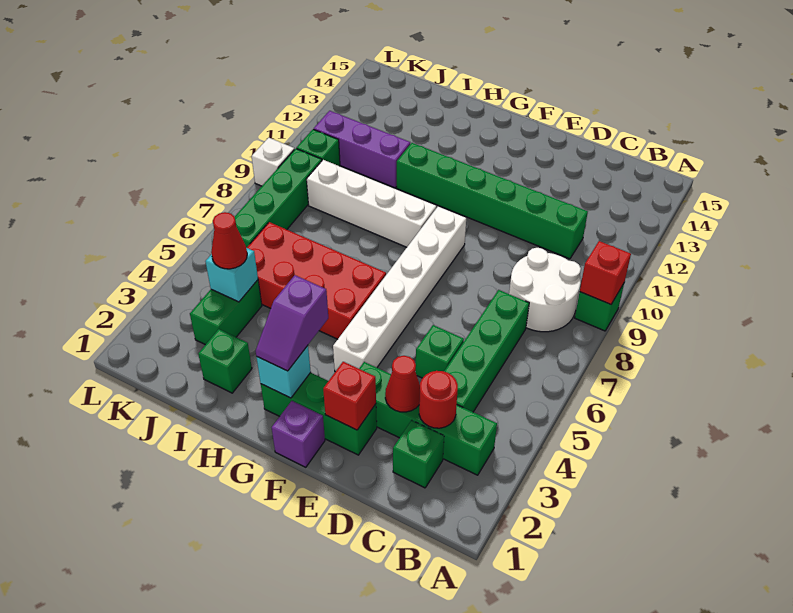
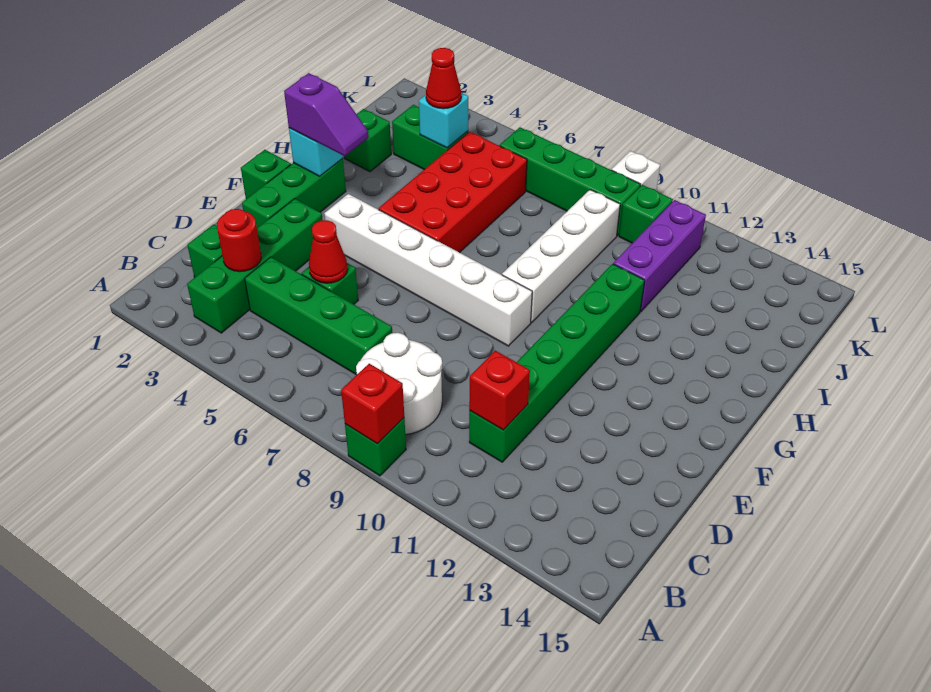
red cone D3 level 2 -> red cone D5 level 2
red brick E2 level 2 -> red brick C11 level 2
purple brick F1 level 1 -> green brick F1 level 1
purple slope G2:G3 level 3 top 3 -> purple slope G2:G3 level 3 top 2

